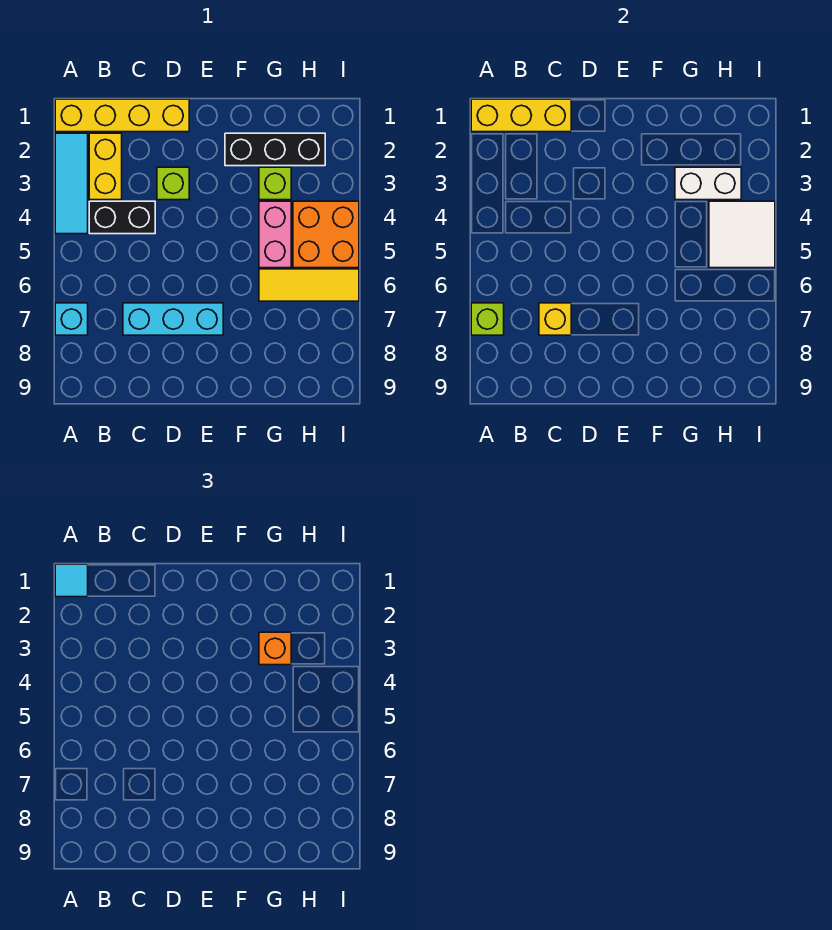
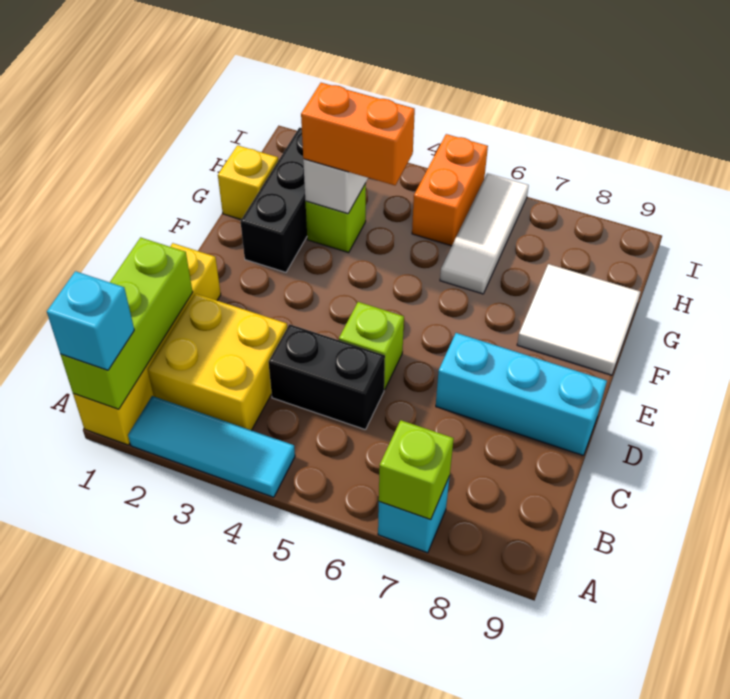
yellow brick A1:C1 level 2 -> lime brick A1:C1 level 2
cyan tile A1 level 3 -> cyan brick A1 level 3
yellow brick B2:B3 level 1 -> yellow brick B2:C3 level 1
black brick B4:C4 level 1 -> black brick C4:C5 level 1
cyan brick C7:E7 level 1 -> cyan brick D7:D9 level 1
yellow brick C7 level 2 -> yellow brick G1 level 1
lime brick D3 level 1 -> lime brick D5 level 1
orange brick G3 level 3 -> orange brick G3:G4 level 3
pink brick G4:G5 level 1 -> none
yellow tile G6:I6 level 1 -> white tile G6:I6 level 1
orange brick H4:I5 level 1 -> orange brick H5:I5 level 1
white tile H4:I5 level 2 -> white tile F8:G9 level 1

